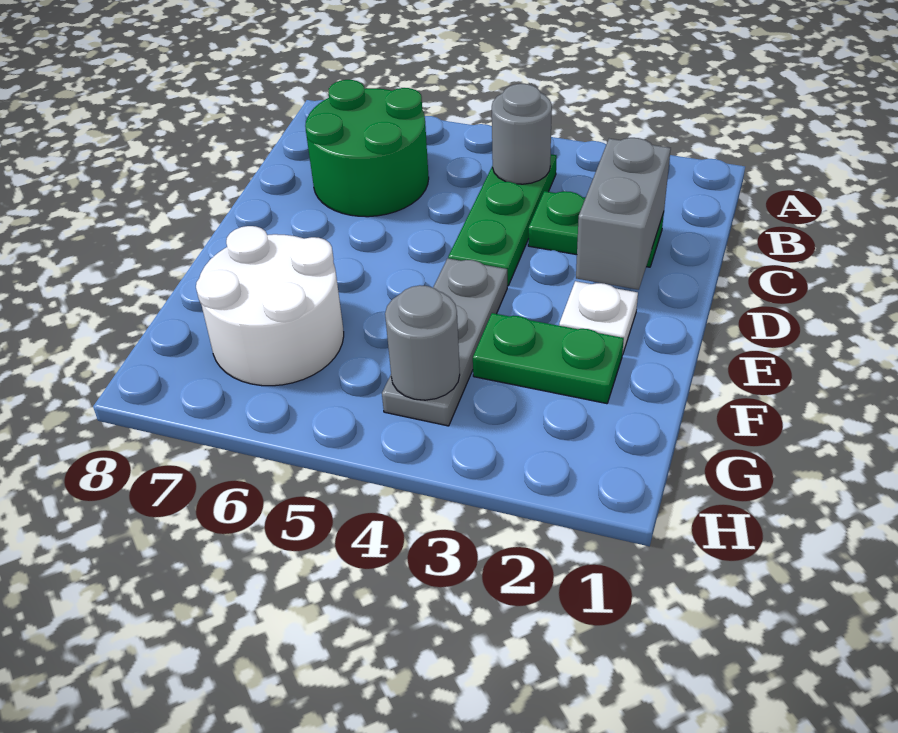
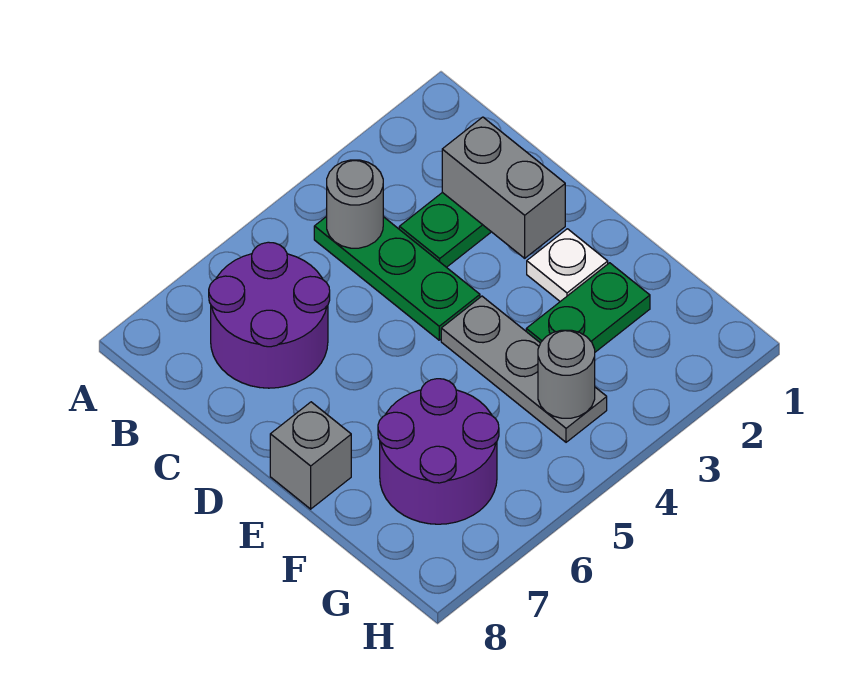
green round brick B6:C7 level 1 -> purple round brick B6:C7 level 1
none -> grey brick E8 level 1
white round brick F6:G7 level 1 -> purple round brick F6:G7 level 1

